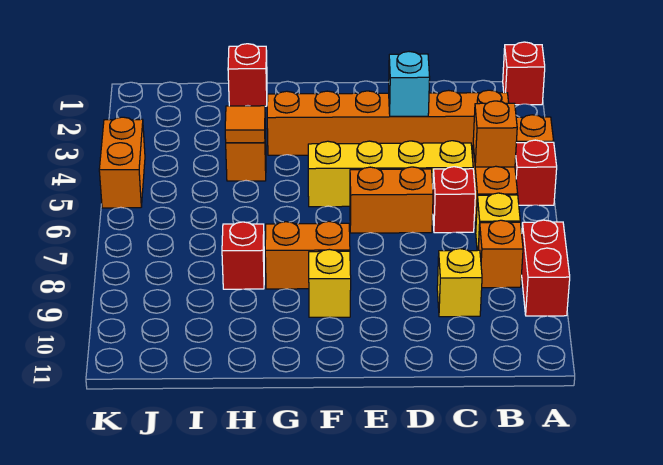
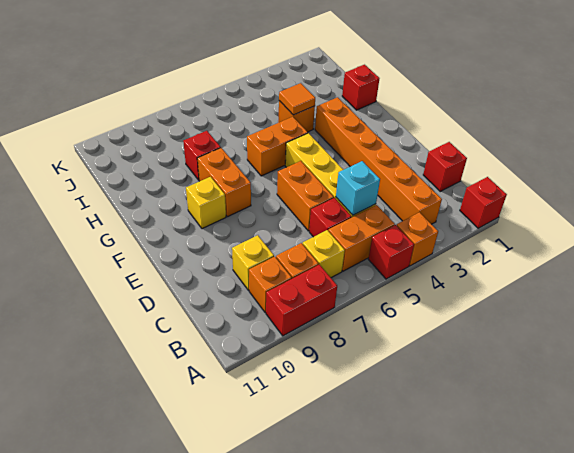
orange brick B5 level 2 -> orange brick B9 level 1
none -> red brick C1 level 1
cyan brick D3 level 2 -> cyan brick C5 level 2
orange brick K4:K5 level 1 -> orange brick G5:G6 level 1

